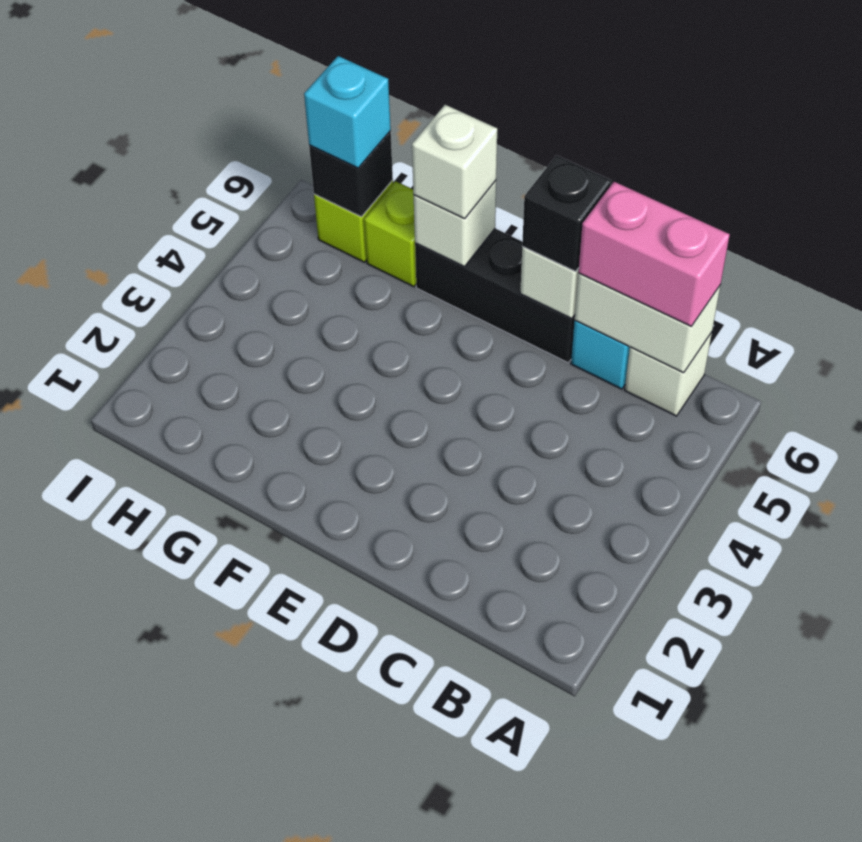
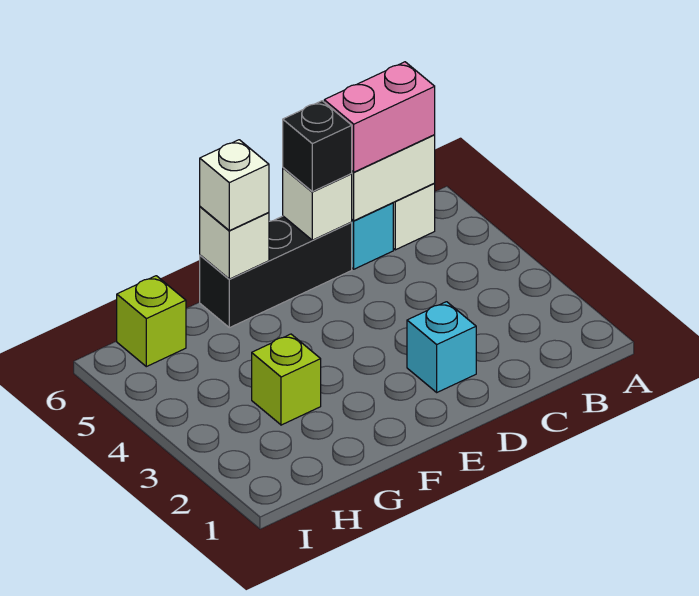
lime brick G6 level 1 -> lime brick G3 level 1
black brick H6 level 2 -> none
cyan brick H6 level 3 -> cyan brick D2 level 1

